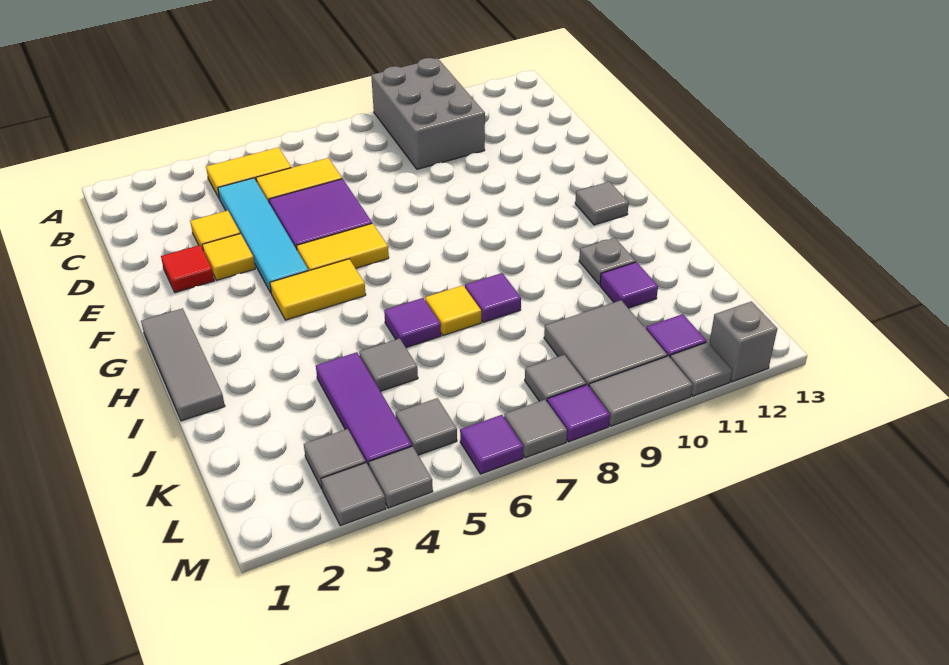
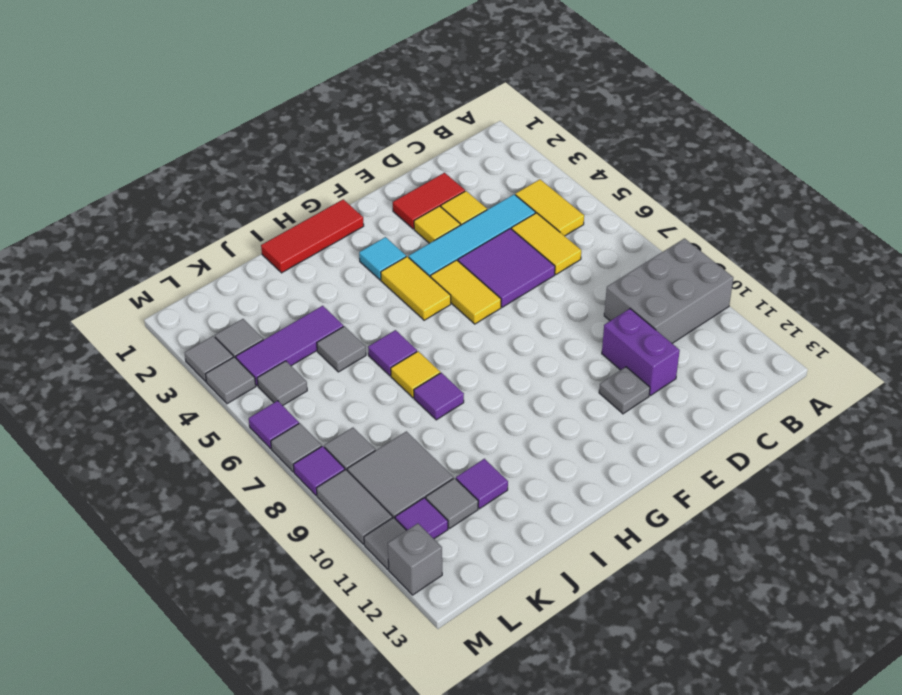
none -> purple brick D10:D11 level 1
red tile E2 level 1 -> red tile D2:E2 level 1
grey tile G1:I1 level 1 -> red tile G1:I1 level 1
none -> cyan tile G3 level 1
grey tile G12 level 1 -> grey tile K11 level 1
grey plate I11 level 1 -> grey plate E11 level 1

